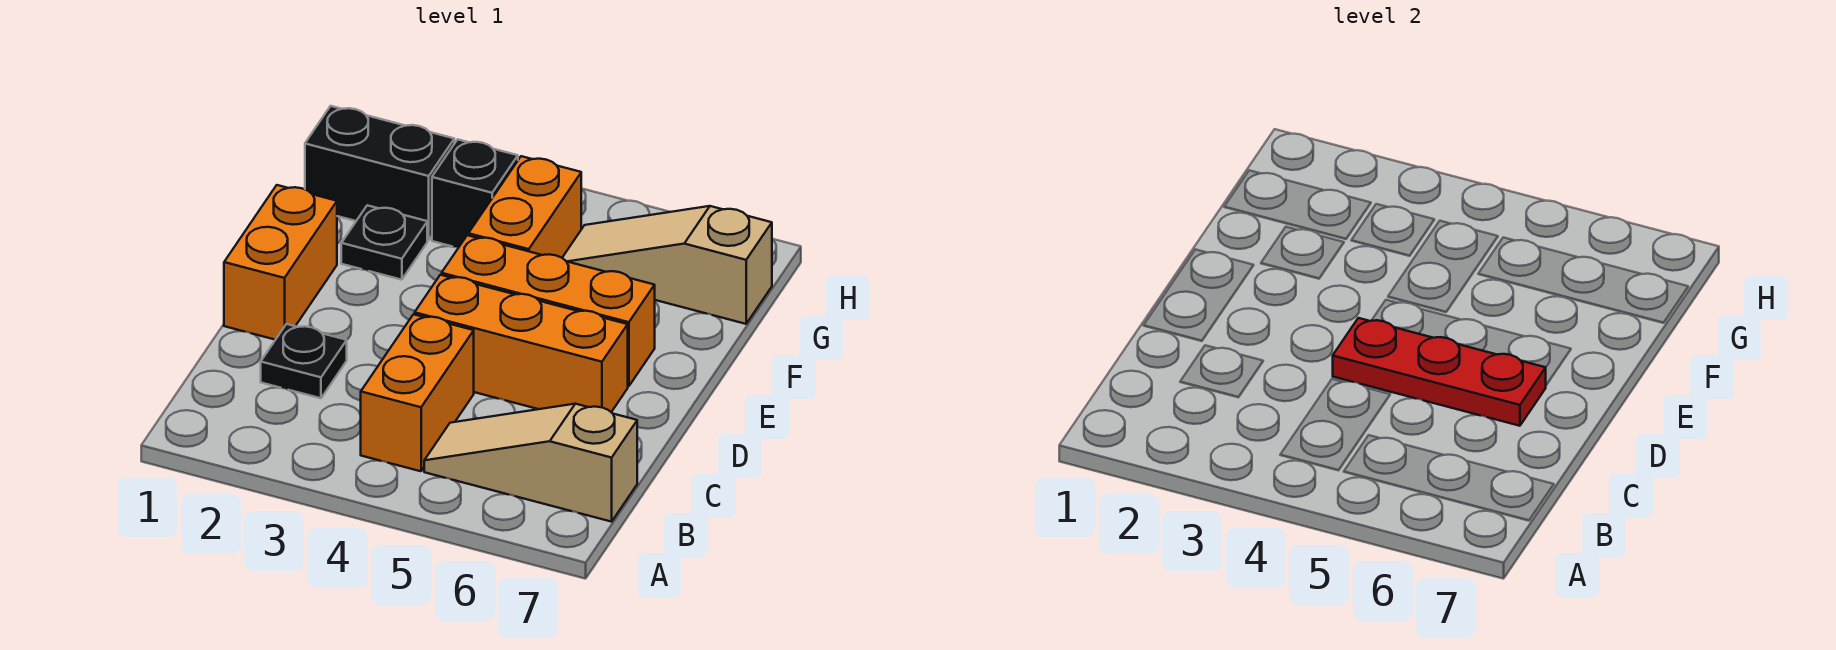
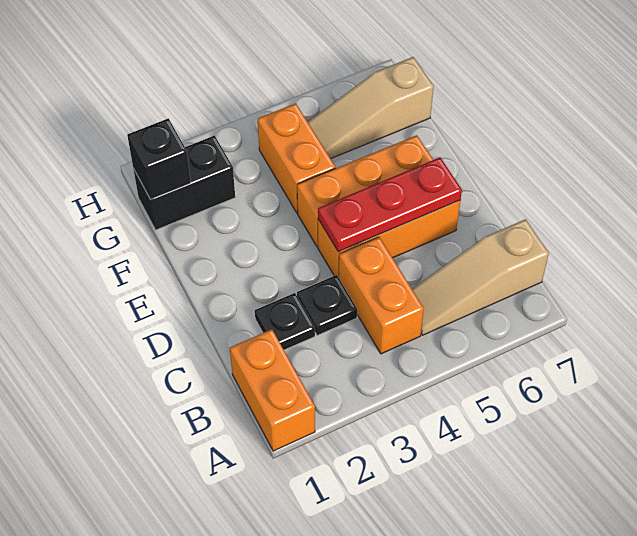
orange brick D1:E1 level 1 -> orange brick A1:B1 level 1
black plate F2 level 1 -> black plate C3 level 1
black brick G3 level 1 -> black brick G1 level 2

